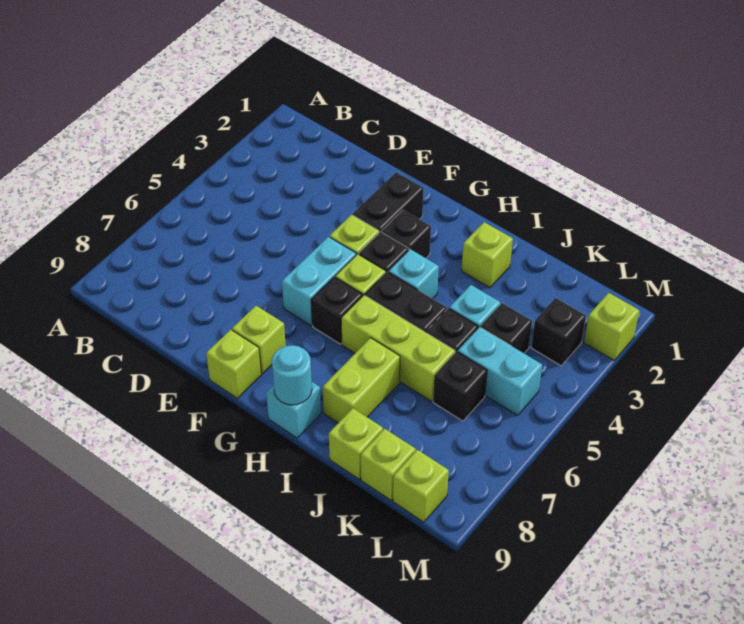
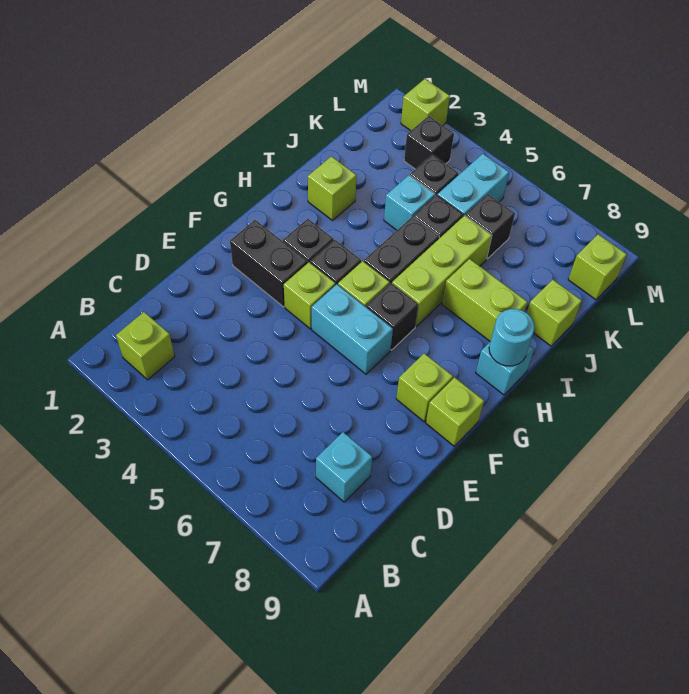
cyan brick H4 level 1 -> cyan brick C8 level 1
lime brick K9 level 1 -> lime brick B2 level 1

